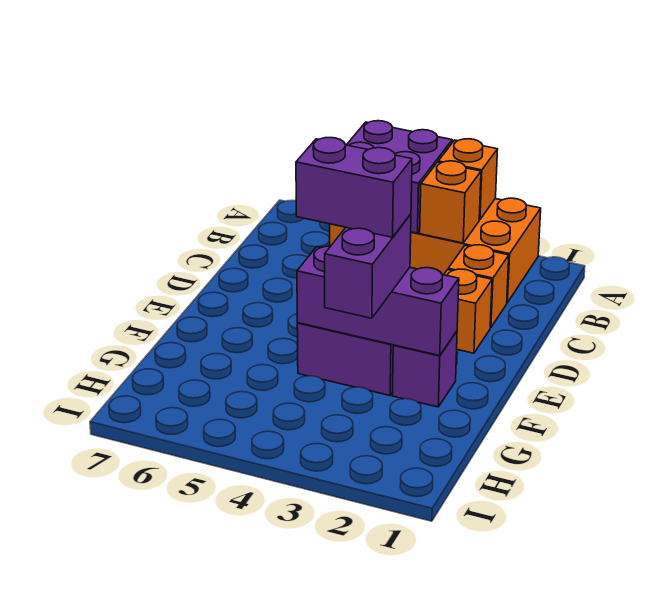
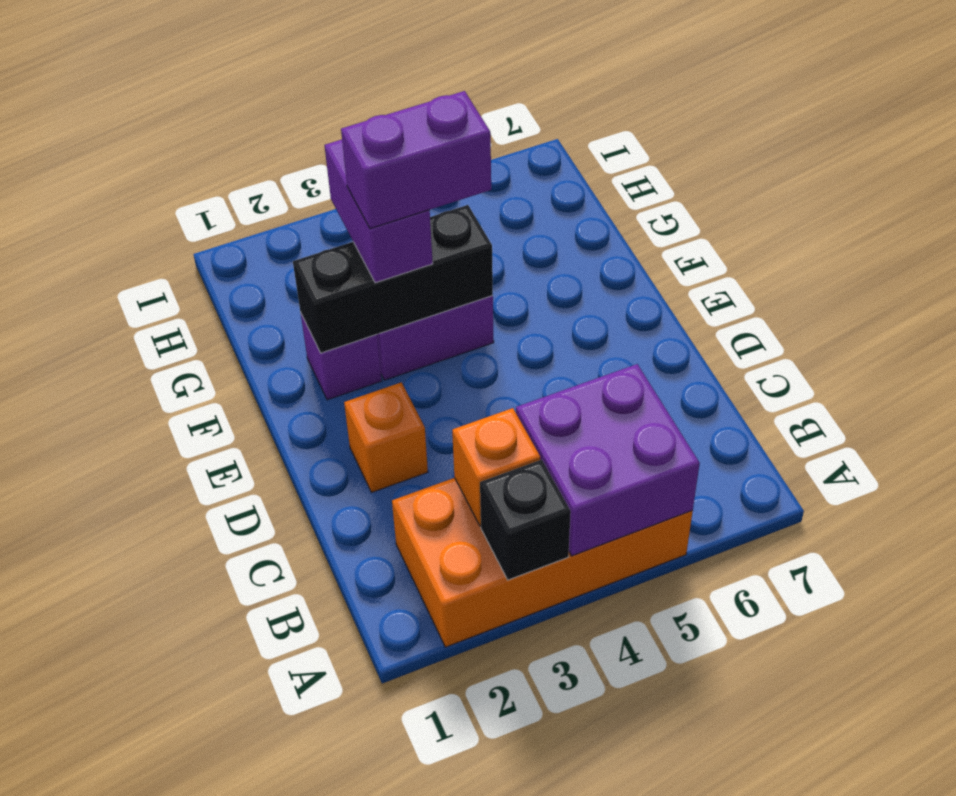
orange brick A3 level 2 -> black brick A3 level 2
orange brick C2 level 1 -> none
purple brick F2:F4 level 2 -> black brick F2:F4 level 2

